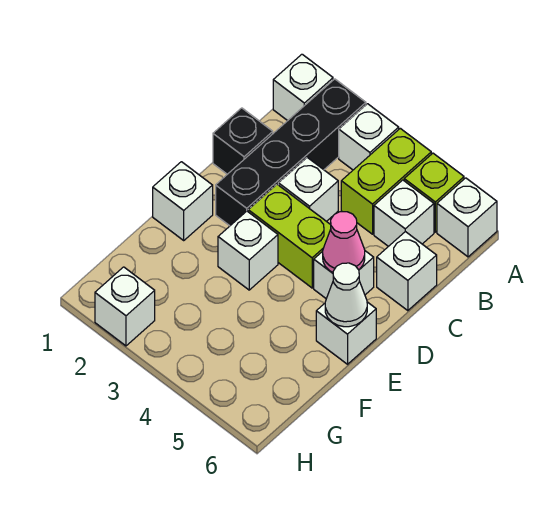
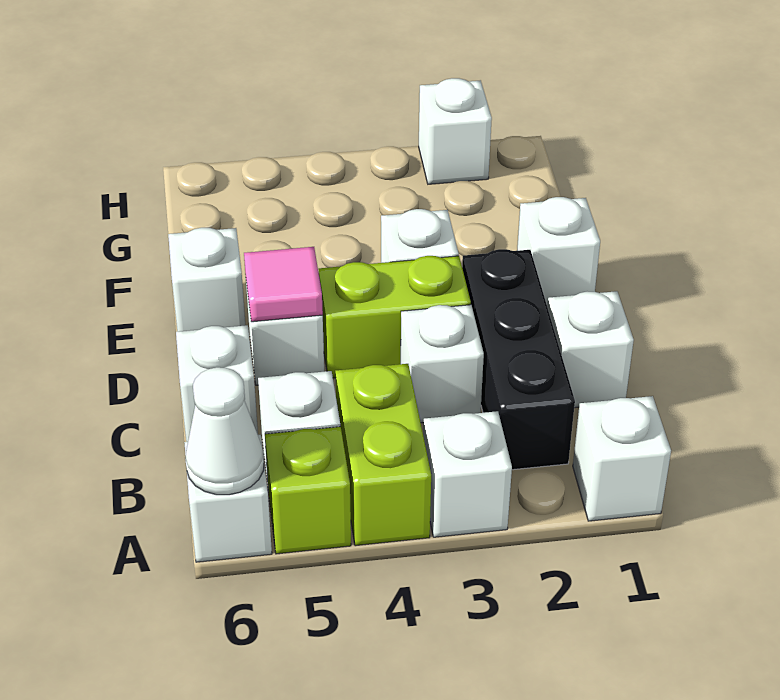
black brick A2:D2 level 1 -> black brick B2:D2 level 1
black brick C1 level 1 -> white brick C1 level 1
pink cone D5 level 2 -> pink tile D5 level 2
white cone E6 level 2 -> white cone A6 level 2

